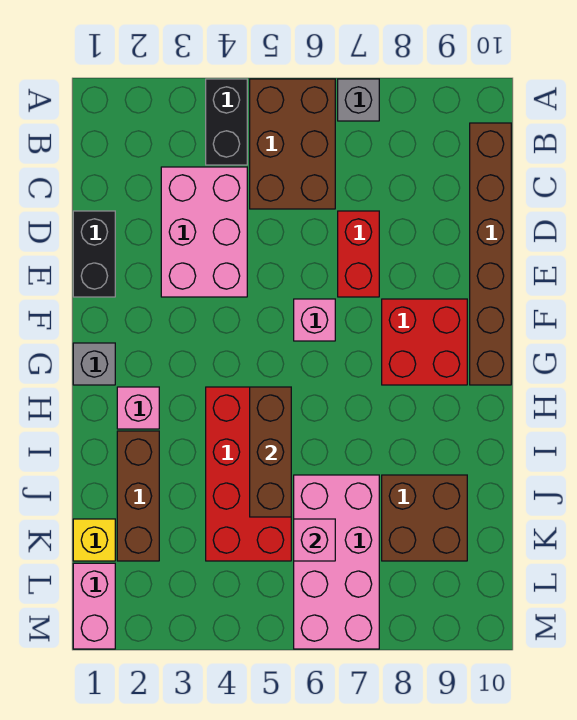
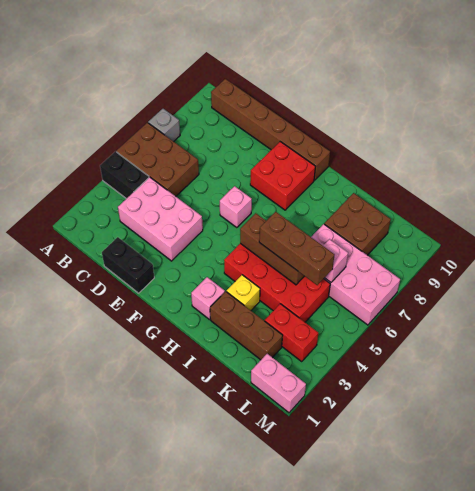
red brick D7:E7 level 1 -> red brick K3:L3 level 1
grey brick G1 level 1 -> none
none -> brown brick I5:K5 level 3
yellow brick K1 level 1 -> yellow brick I3 level 1

